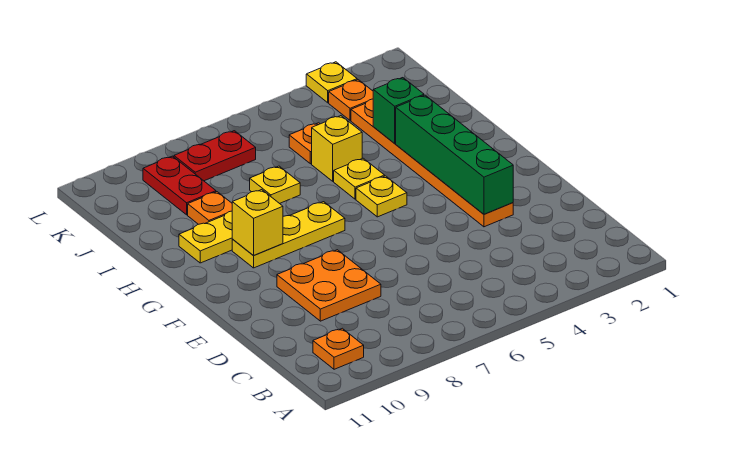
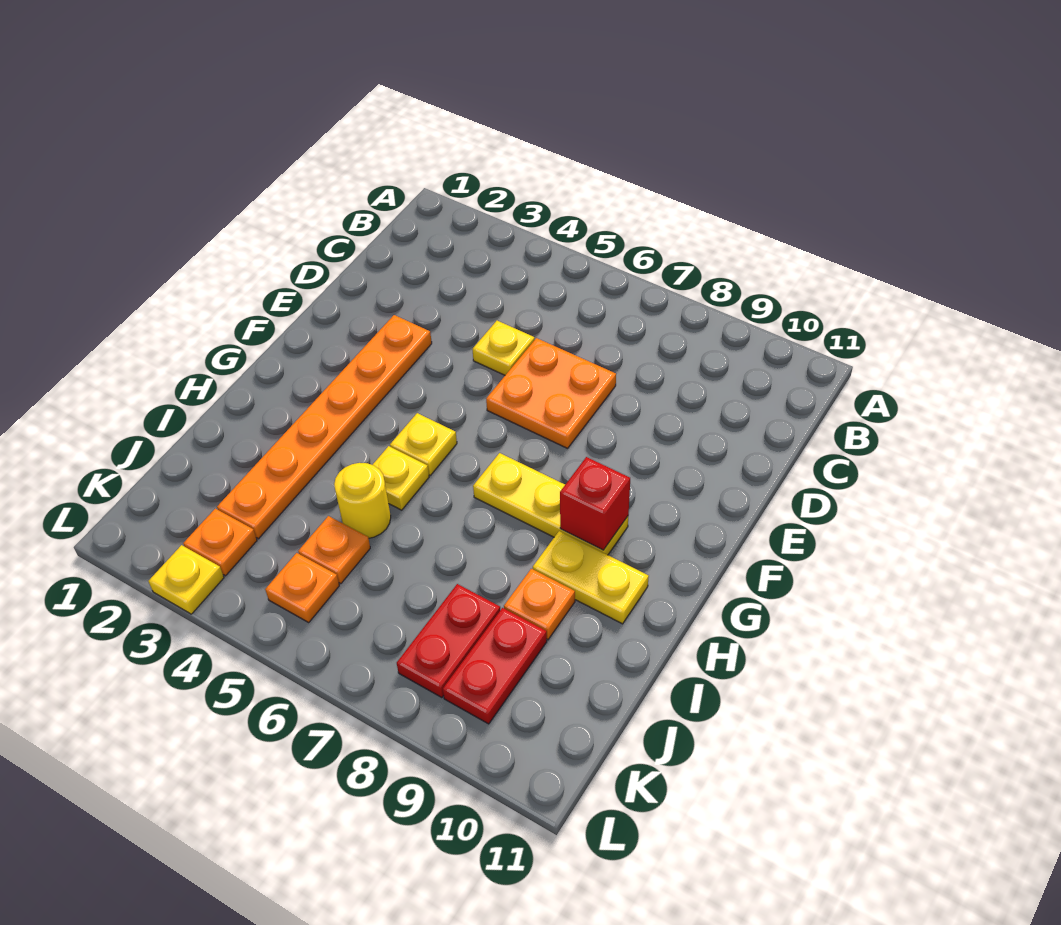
orange plate B10 level 1 -> orange plate K5 level 1
orange plate D8:E9 level 1 -> orange plate D6:E7 level 1
green brick E3:H3 level 2 -> none
yellow brick G9 level 2 -> red brick G9 level 2
green brick I3 level 2 -> none
yellow brick I5 level 1 -> yellow round brick I5 level 1
yellow plate I7 level 1 -> yellow plate D5 level 1
red plate K7:K8 level 1 -> red plate J8:K8 level 1

